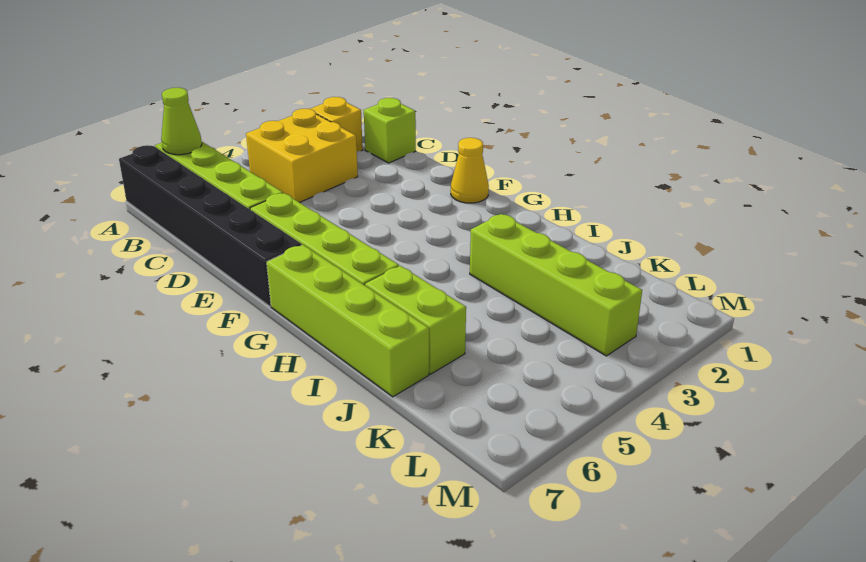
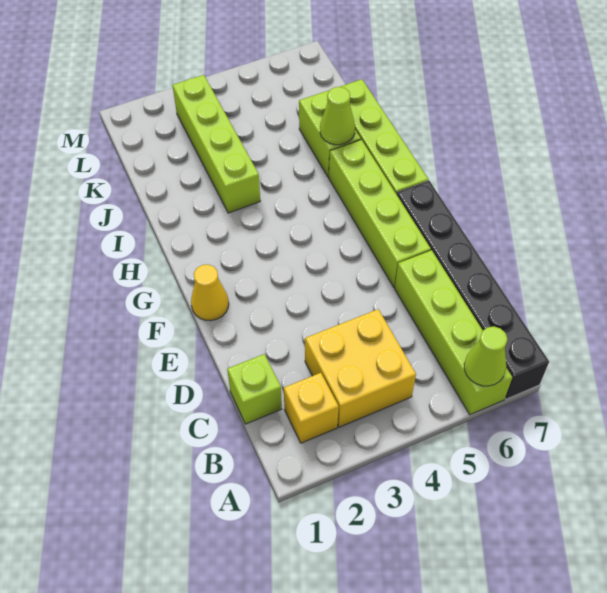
none -> lime cone I6 level 2

